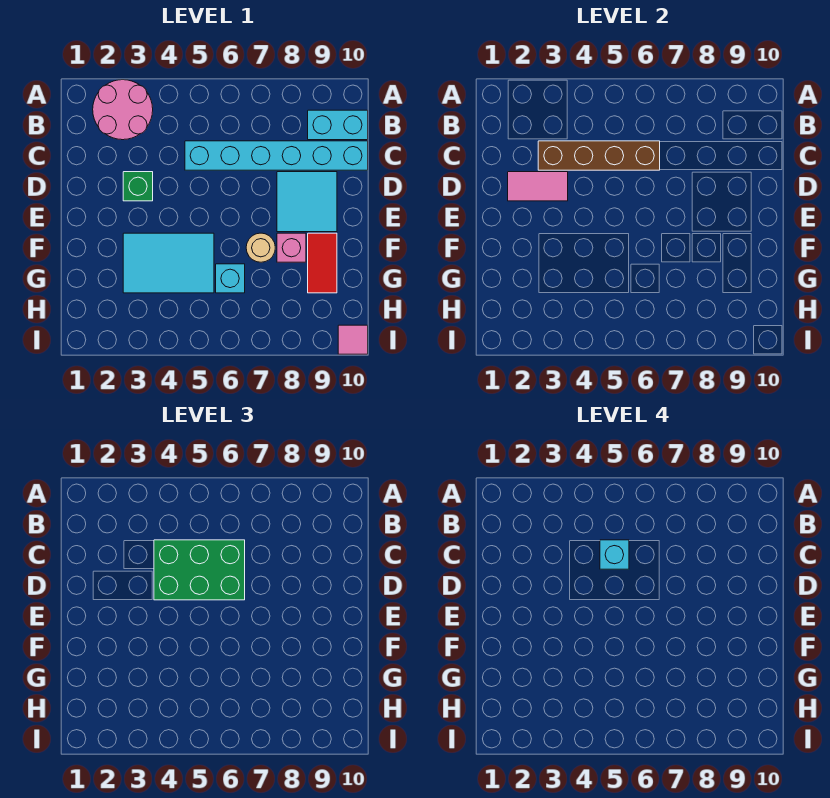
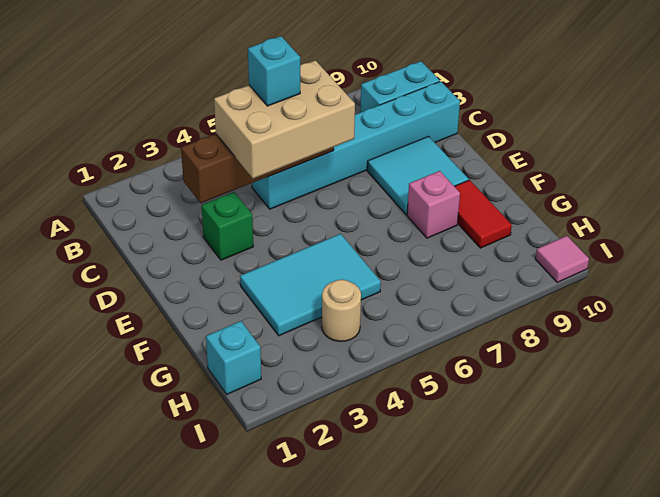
pink round brick A2:B3 level 1 -> none
green brick C4:D6 level 3 -> tan brick C4:D6 level 3
pink tile D2:D3 level 2 -> none
tan round brick F7 level 1 -> tan round brick H4 level 1
cyan brick G6 level 1 -> cyan brick H1 level 1

